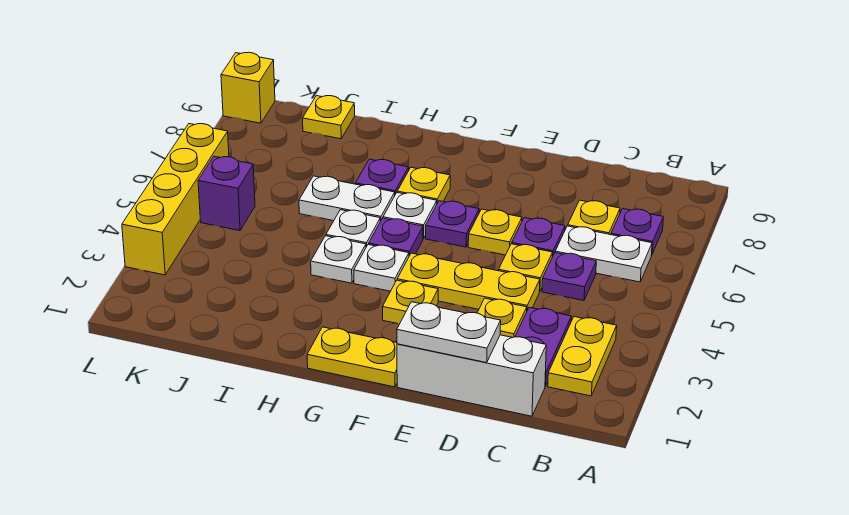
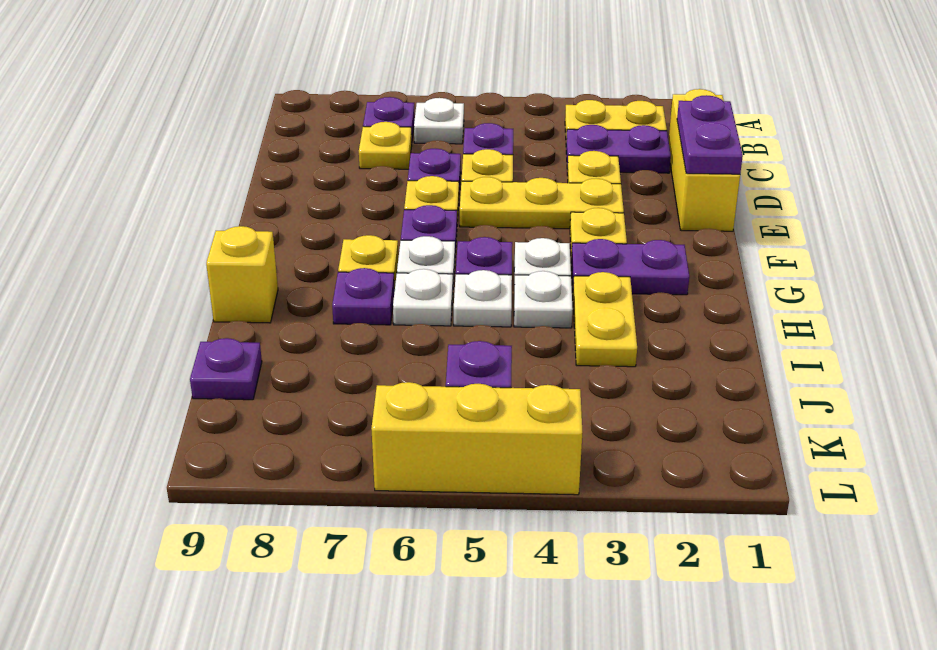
white plate B6:C6 level 1 -> white plate B6 level 1
white brick C1:E1 level 1 -> yellow brick C1:E1 level 1
white plate D1:E1 level 2 -> purple plate D1:E1 level 2
yellow plate D4:F4 level 1 -> yellow plate E3:E5 level 1
yellow plate F1:G1 level 1 -> yellow plate H3:I3 level 1
none -> purple plate G2:G3 level 1
white plate H6:I6 level 1 -> white plate H6 level 1
yellow plate J9 level 1 -> purple plate J9 level 1
yellow brick L3:L6 level 1 -> yellow brick L4:L6 level 1
yellow brick L9 level 1 -> yellow brick H9 level 1

